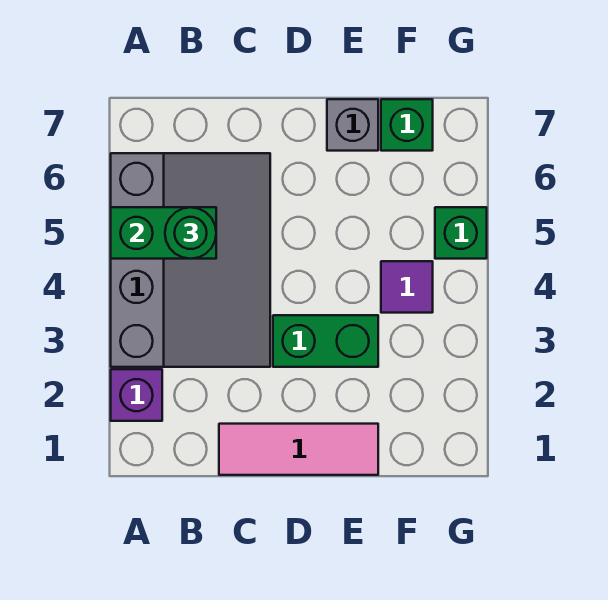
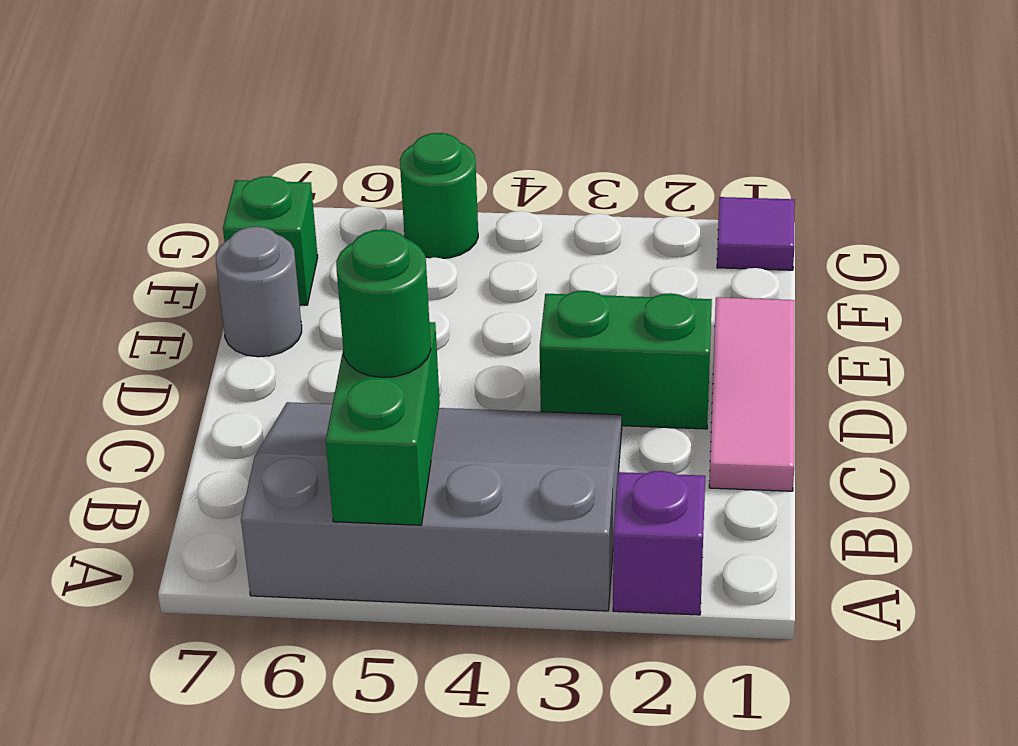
green brick D3:E3 level 1 -> green brick D2:D3 level 1
grey brick E7 level 1 -> grey round brick E7 level 1
purple tile F4 level 1 -> purple tile G1 level 1
green brick G5 level 1 -> green round brick G5 level 1

